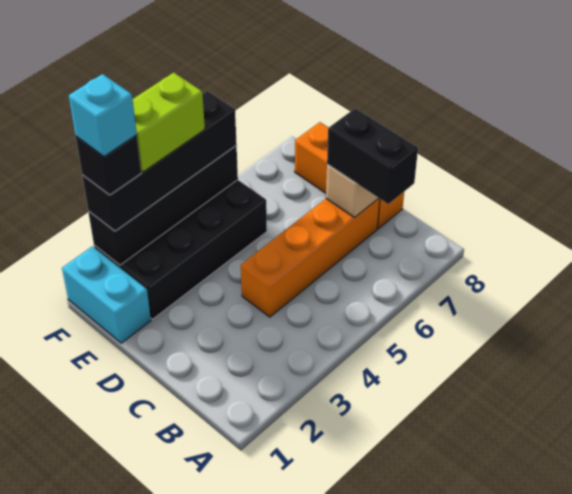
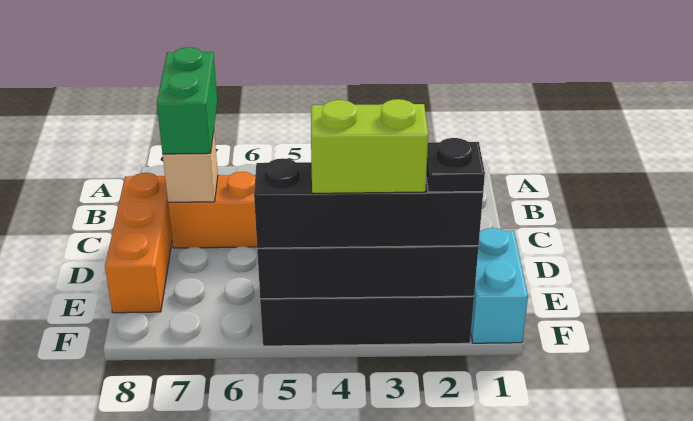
black brick B7:C7 level 3 -> green brick B7:C7 level 3
black brick F2 level 4 -> black plate F2 level 4
cyan brick F2 level 5 -> none

